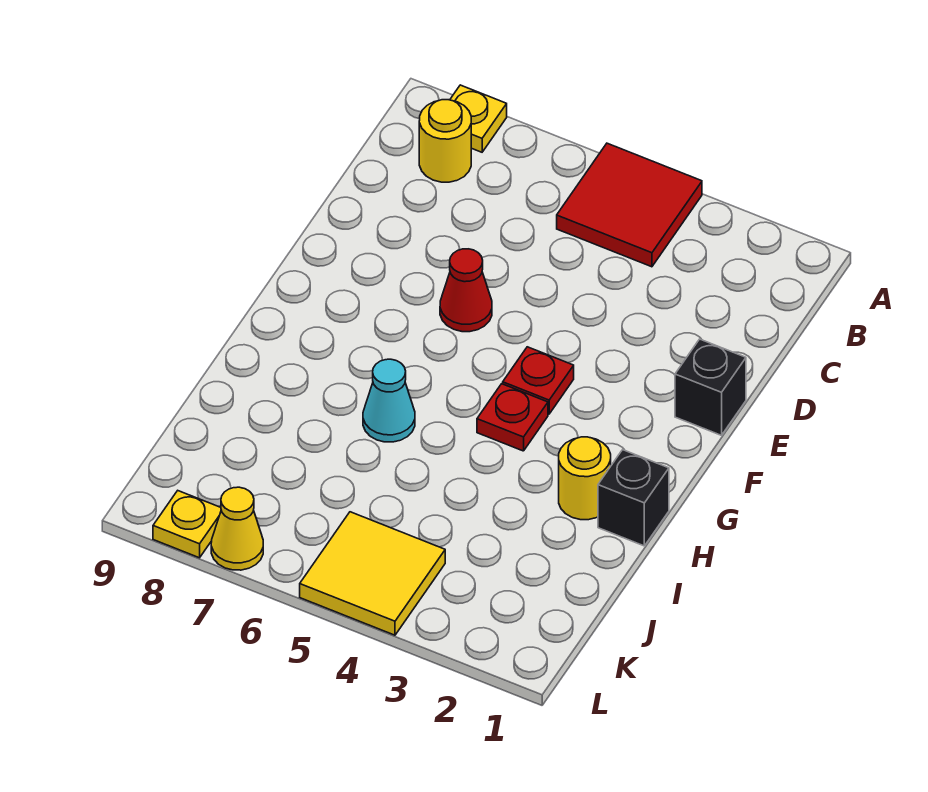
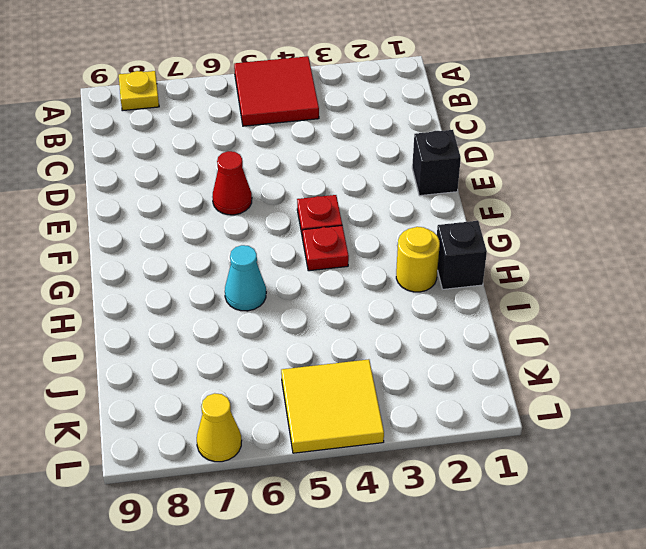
yellow round brick B8 level 1 -> none
yellow plate L8 level 1 -> none

